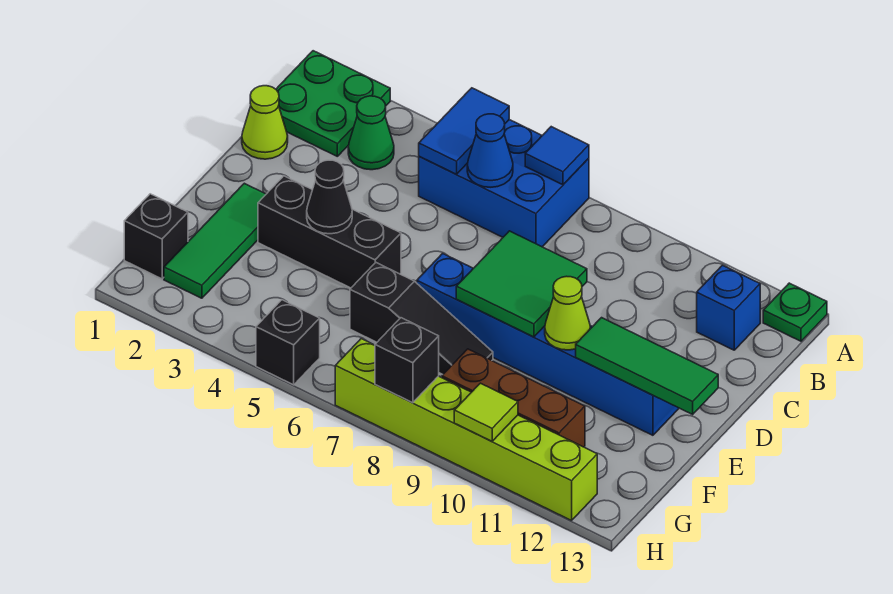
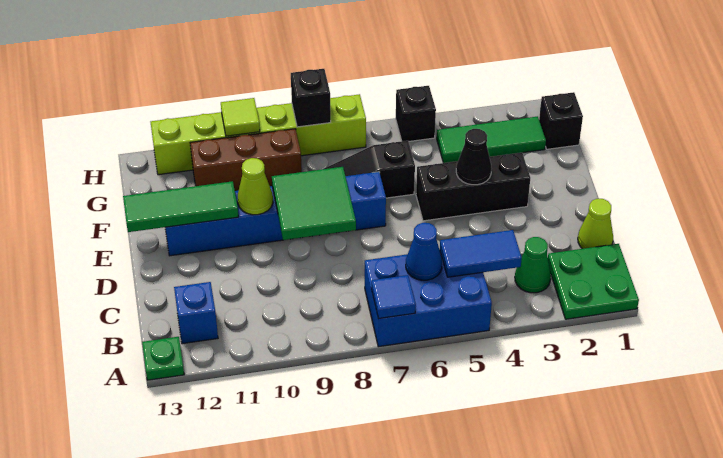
blue tile A5:B5 level 2 -> blue tile B4:B5 level 2
green tile E2:G2 level 1 -> green tile G2:G4 level 1

